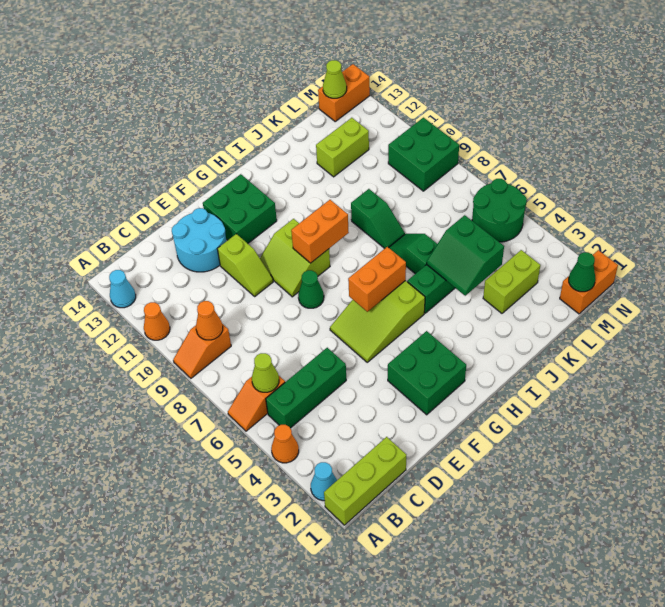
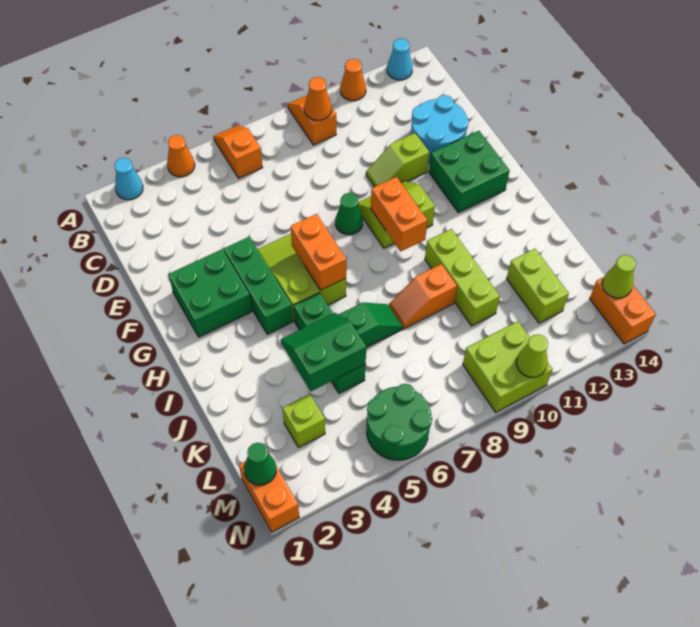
lime brick A1:C1 level 1 -> lime brick I10:K10 level 1
green brick B5:D5 level 1 -> green brick F4:H4 level 1
lime cone B6 level 2 -> lime cone N10 level 2
green slope J8:J9 level 1 top 9 -> orange slope J8:J9 level 1 top 9
lime brick K3:L3 level 1 -> lime brick L3 level 1
green brick M9:N10 level 1 -> lime brick M9:N10 level 1

